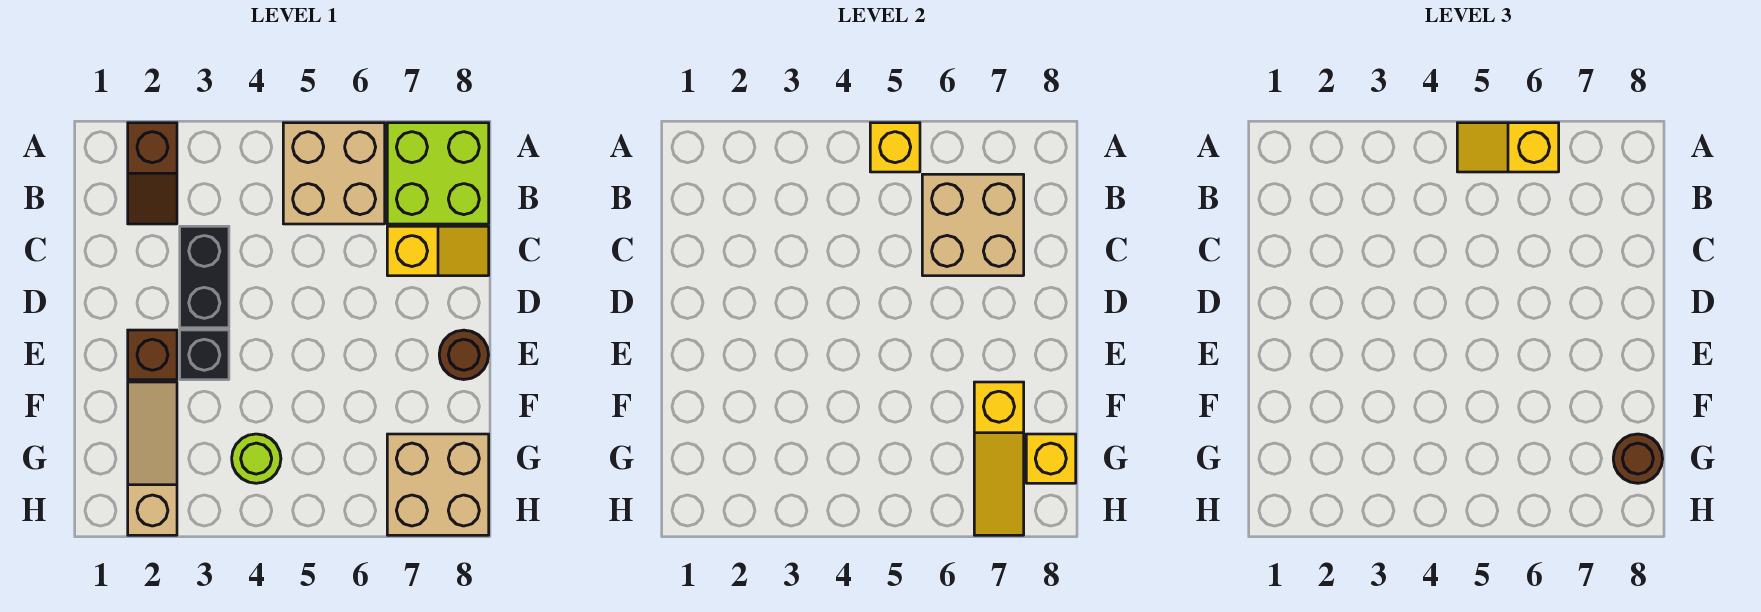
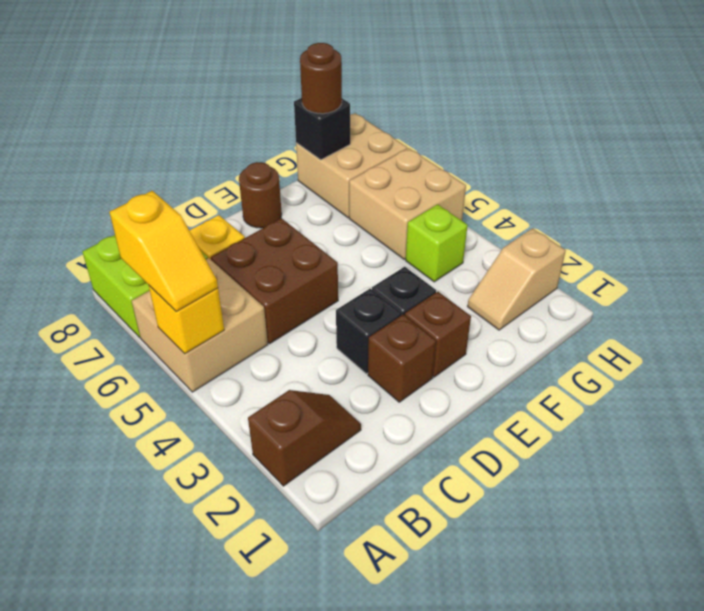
tan brick B6:C7 level 2 -> tan brick G5:H6 level 1
black brick C3:D3 level 1 -> black brick D3 level 1
none -> brown brick C5:D6 level 1
none -> brown brick D2 level 1
tan slope F2:H2 level 1 top H -> tan slope G2:H2 level 1 top H
yellow slope F7:H7 level 2 top F -> none
lime round brick G4 level 1 -> lime brick G4 level 1
yellow brick G8 level 2 -> black brick G8 level 2

